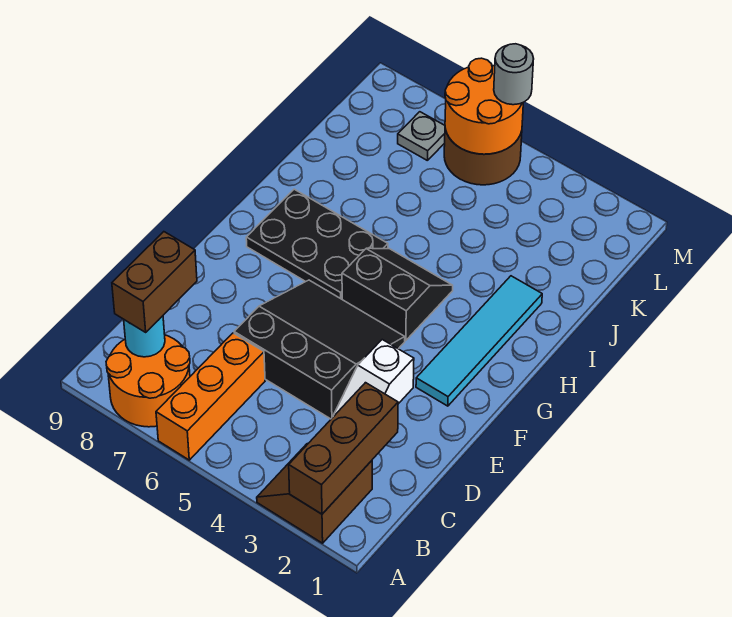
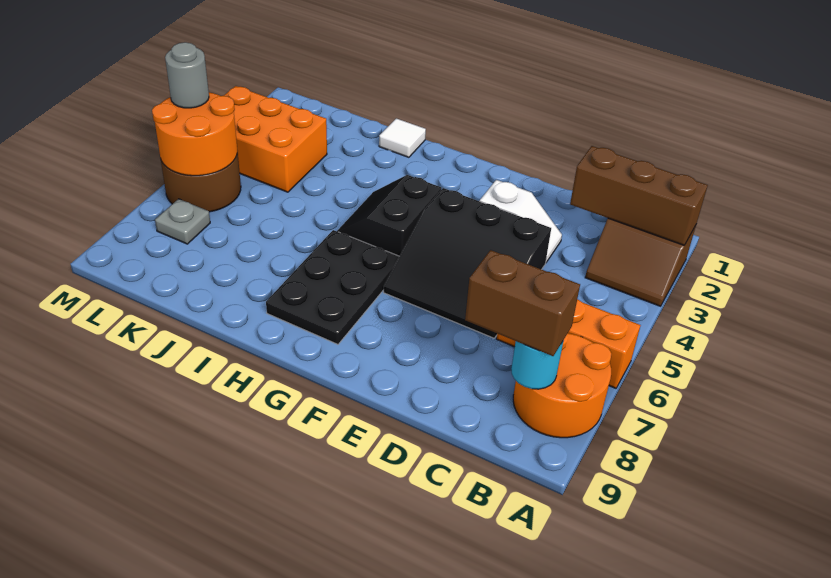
black slope D4:F6 level 1 top D -> black slope D4:F6 level 1 top 4
cyan tile F2:I2 level 1 -> none
none -> white tile I1 level 1
none -> orange brick K3:M4 level 1

